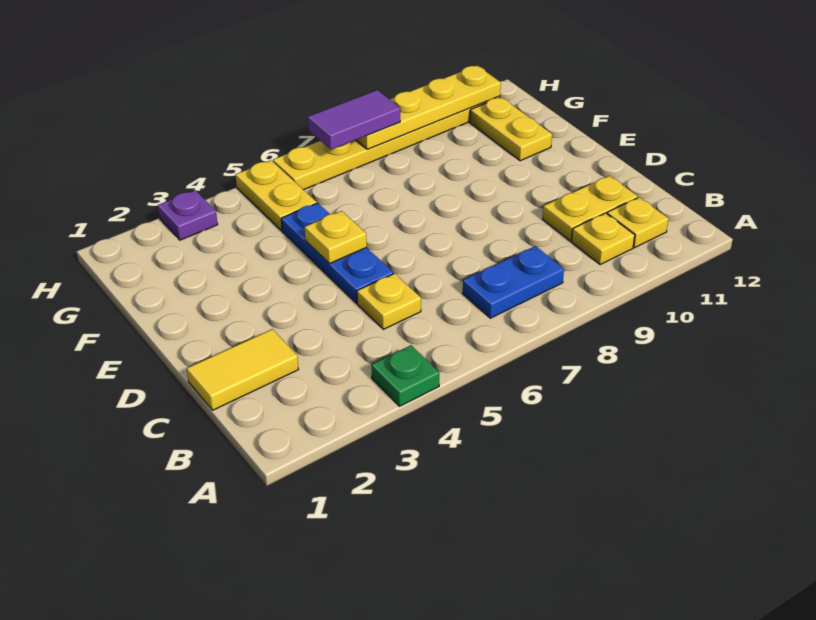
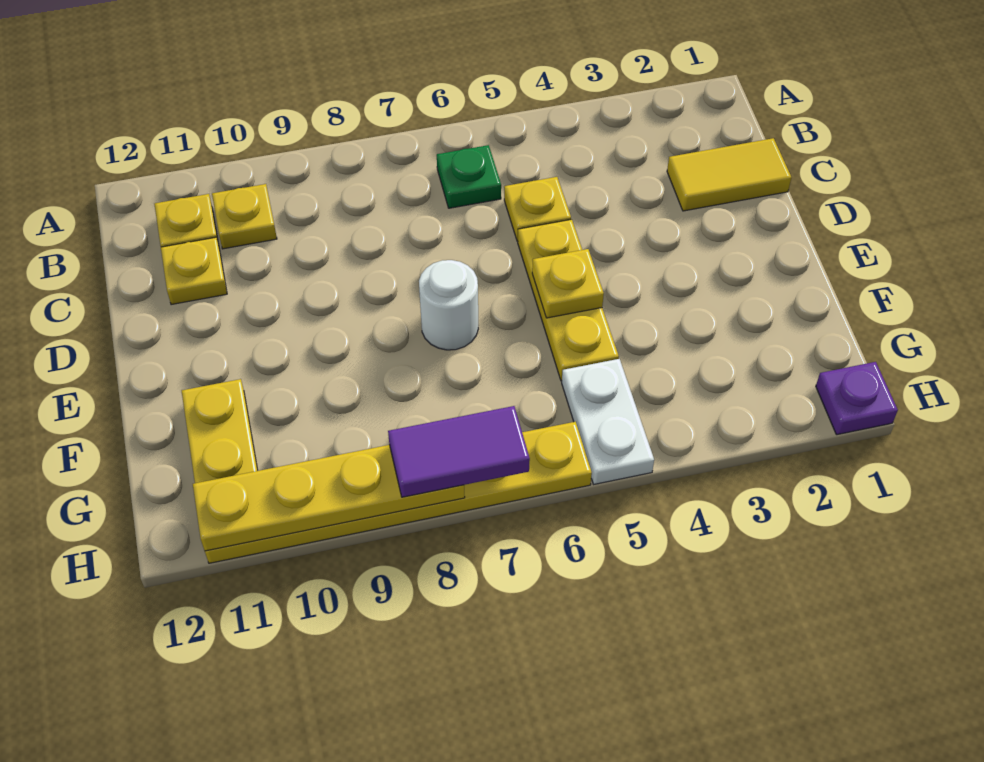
green plate A4 level 1 -> green plate B6 level 1
blue plate B7:B8 level 1 -> none
yellow plate C10:C11 level 1 -> yellow plate C11 level 1
blue plate D5:F5 level 1 -> yellow plate D5:F5 level 1
none -> white round brick E7 level 1
yellow plate G5:H5 level 1 -> white plate G5:H5 level 1
purple plate H3 level 1 -> purple plate H1 level 1

